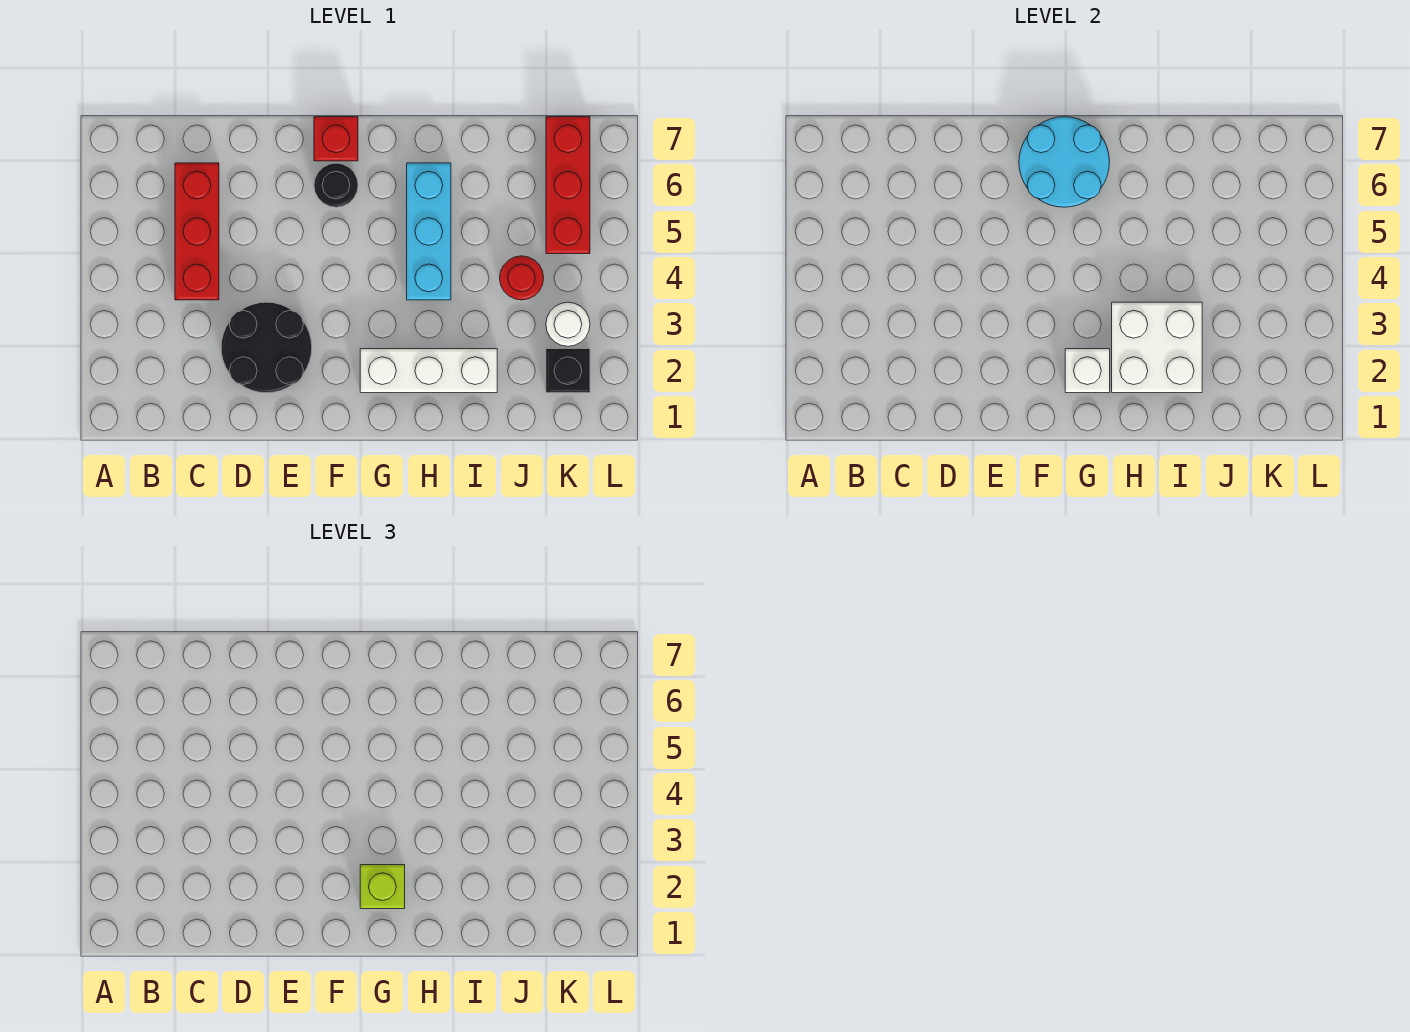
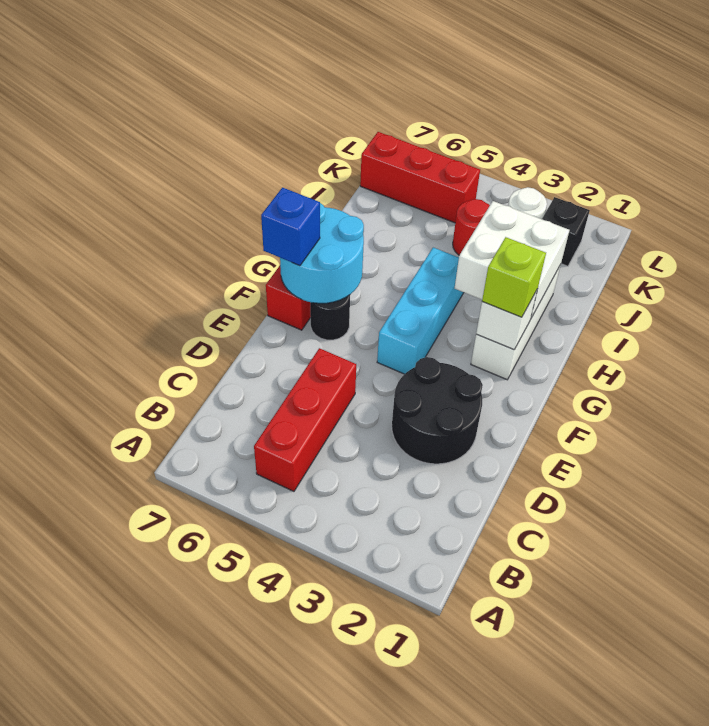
red brick C4:C6 level 1 -> red brick B5:D5 level 1
none -> blue brick F7 level 3
cyan brick H4:H6 level 1 -> cyan brick F4:H4 level 1

